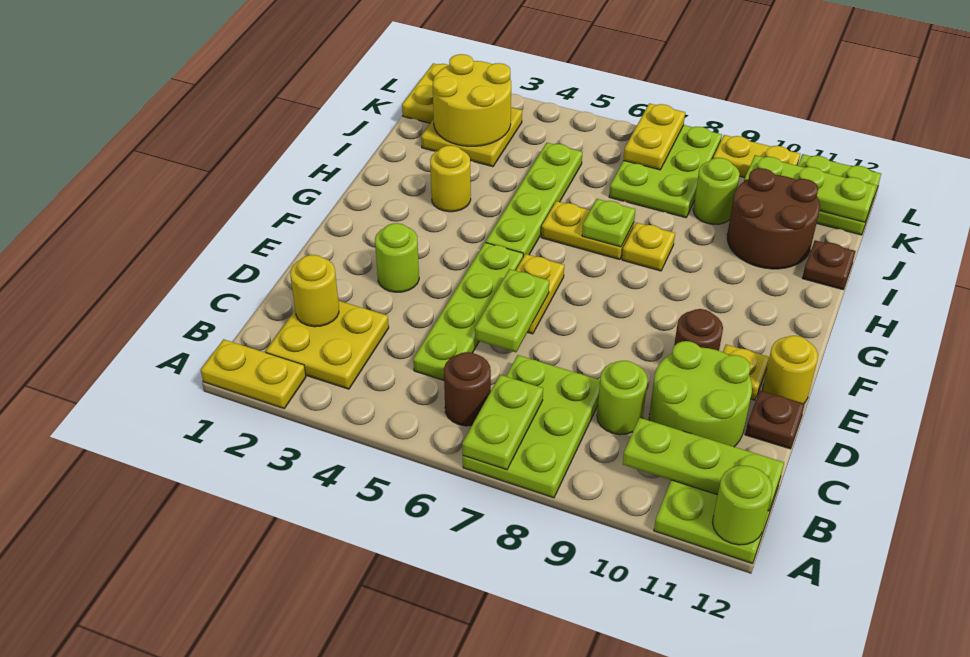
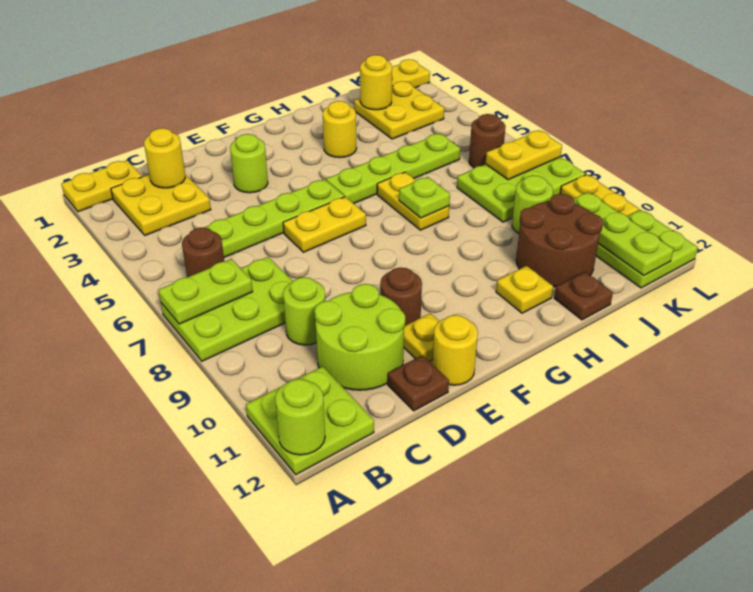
yellow plate A1:A2 level 1 -> yellow plate A1:B1 level 1
lime plate B10:B12 level 2 -> none
lime plate D6:E6 level 2 -> none
yellow plate H8 level 1 -> yellow plate H11 level 1
yellow round brick J2:K3 level 2 -> yellow round brick J2 level 2
none -> brown round brick K6 level 1

